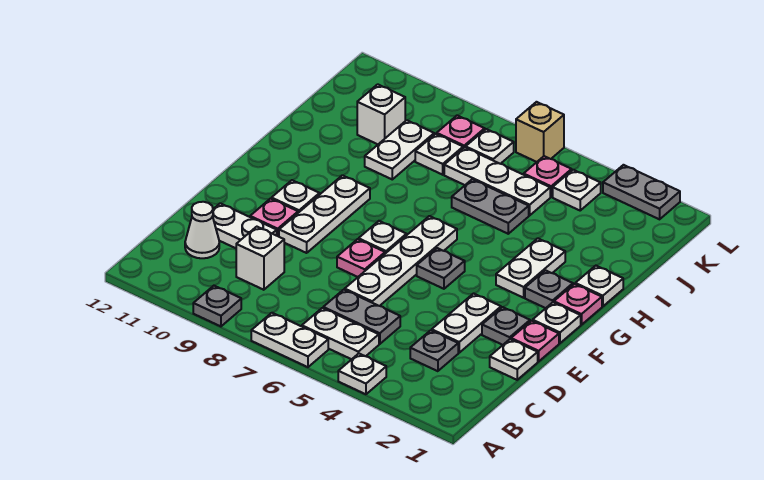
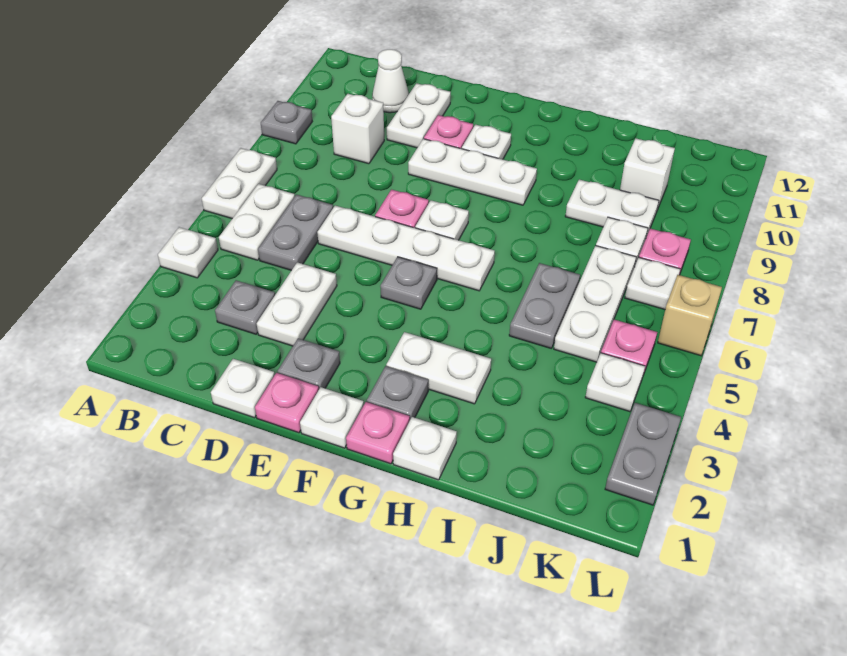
white plate D3:E3 level 1 -> white plate D3:D4 level 1

